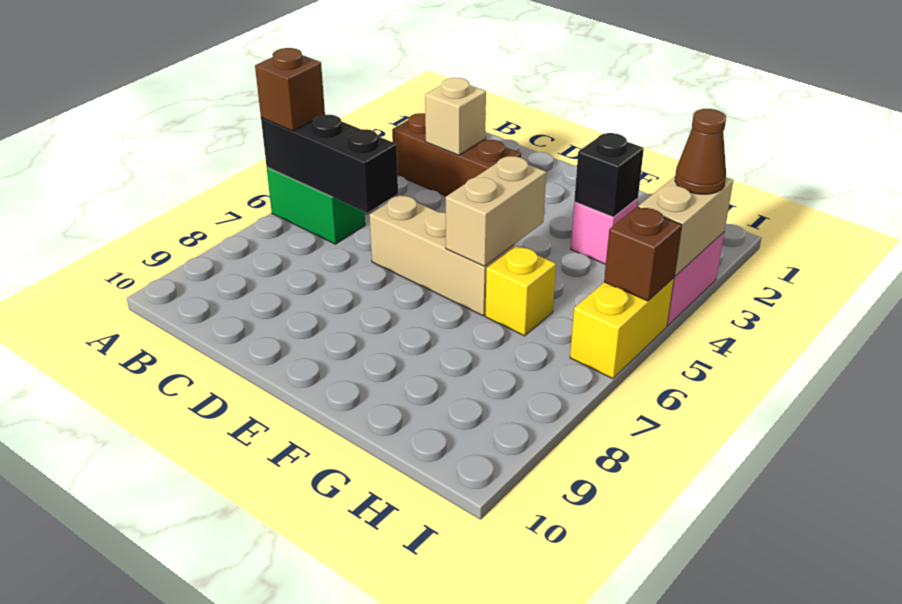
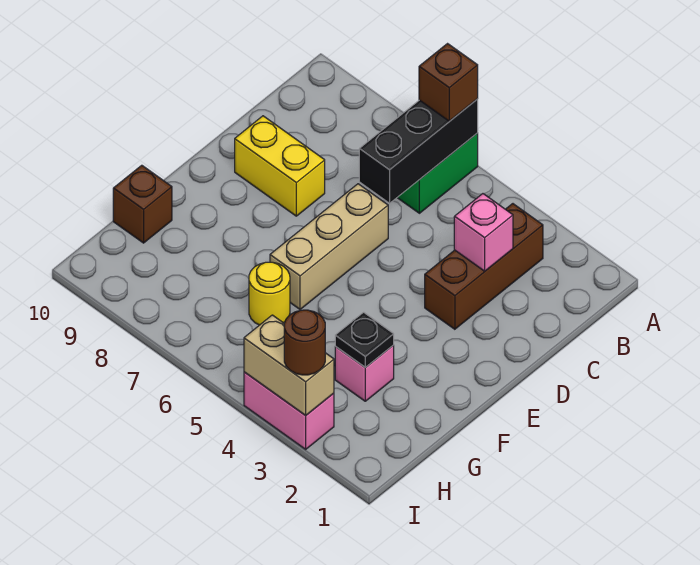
tan brick C3 level 2 -> pink brick C3 level 2
tan brick F5:F6 level 2 -> none
black brick G3 level 2 -> black plate G3 level 2
yellow brick G6 level 1 -> yellow round brick G6 level 1
brown cone I3 level 3 -> brown round brick I3 level 3
yellow brick I5:I6 level 1 -> yellow brick D8:D9 level 1
brown brick I5 level 2 -> brown brick G10 level 1

